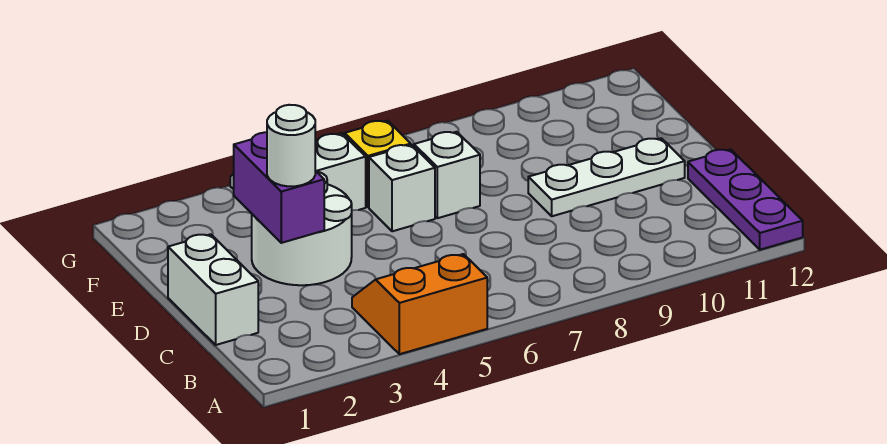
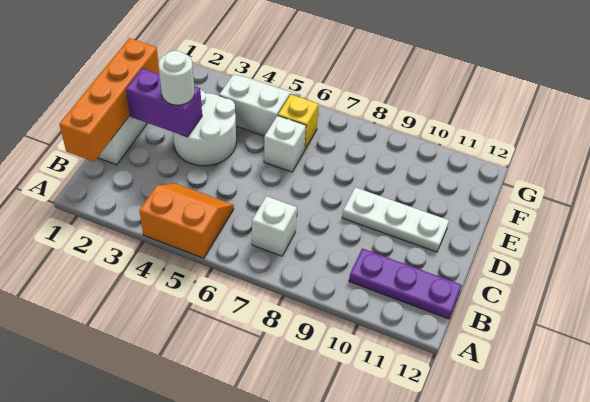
purple plate A12:C12 level 1 -> purple plate B10:B12 level 1
none -> orange brick B1:E1 level 2
purple brick D3:E3 level 2 -> purple brick D2:D3 level 2
white brick E7 level 1 -> white brick B7 level 1

